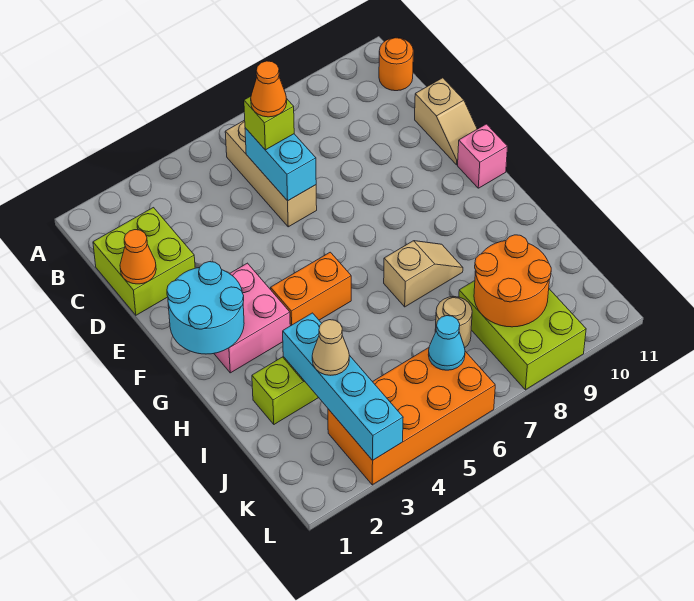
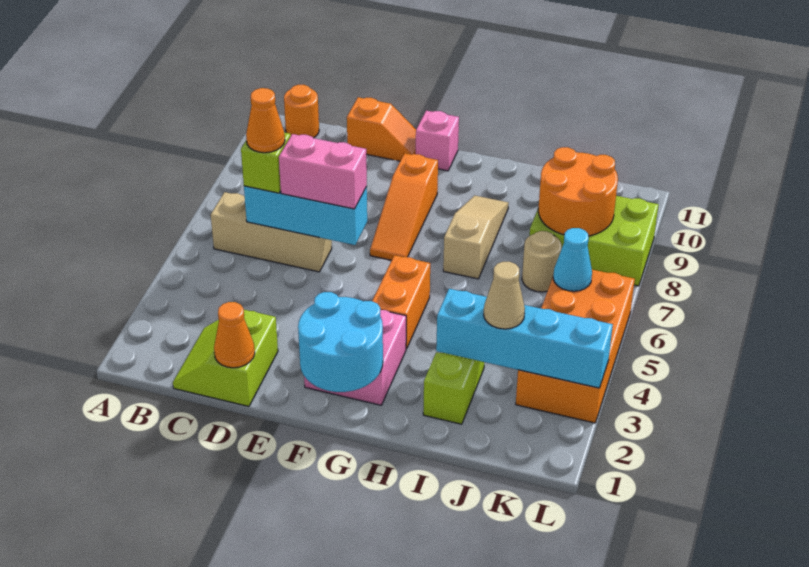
lime brick C1:D2 level 1 -> lime slope C1:D2 level 1 top D
cyan brick C6:D6 level 2 -> cyan brick C6:E6 level 2
none -> pink brick D6:E6 level 3
tan slope D11:E11 level 1 top D -> orange slope D11:E11 level 1 top D
none -> orange slope F7:F9 level 1 top 9
tan slope H7:H8 level 1 top 7 -> tan slope H7:H9 level 1 top 7

